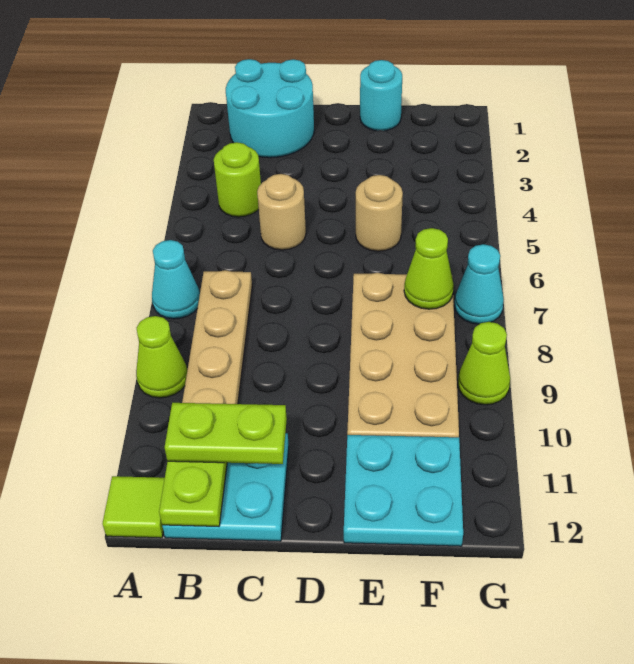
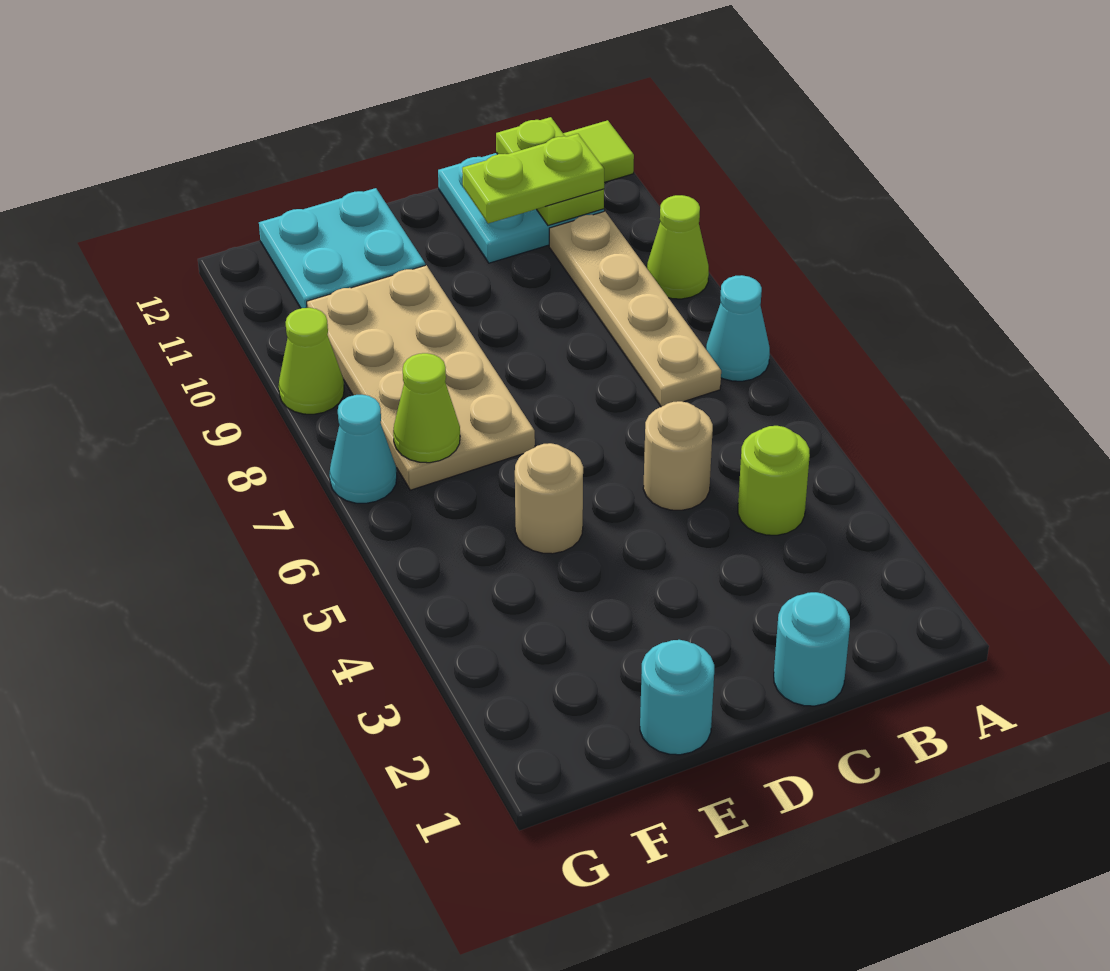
cyan round brick B1:C2 level 1 -> cyan round brick C1 level 1

